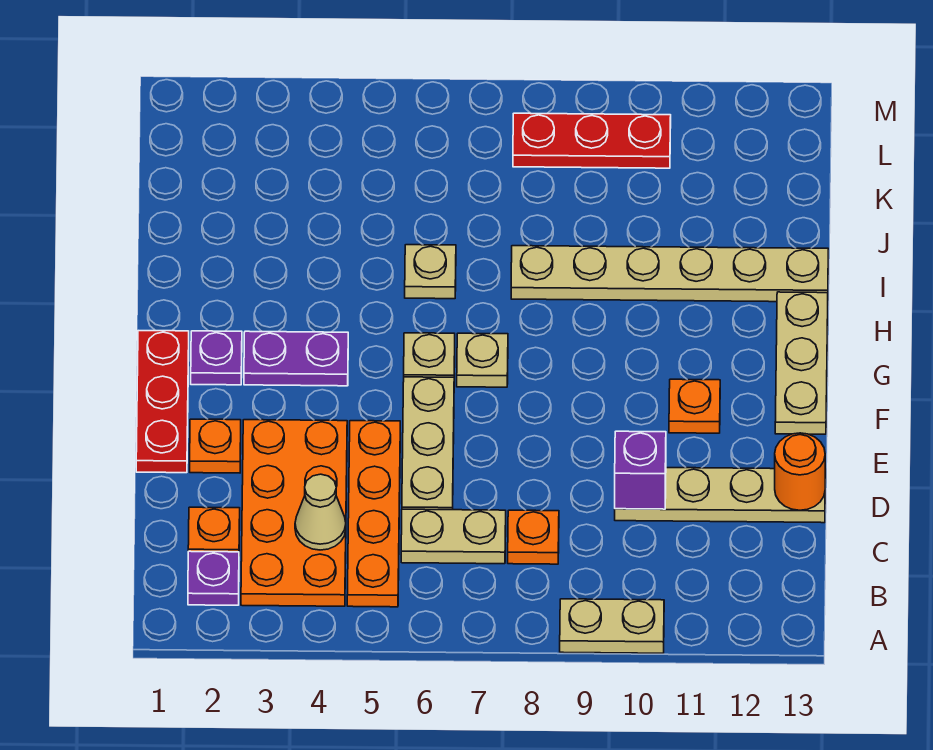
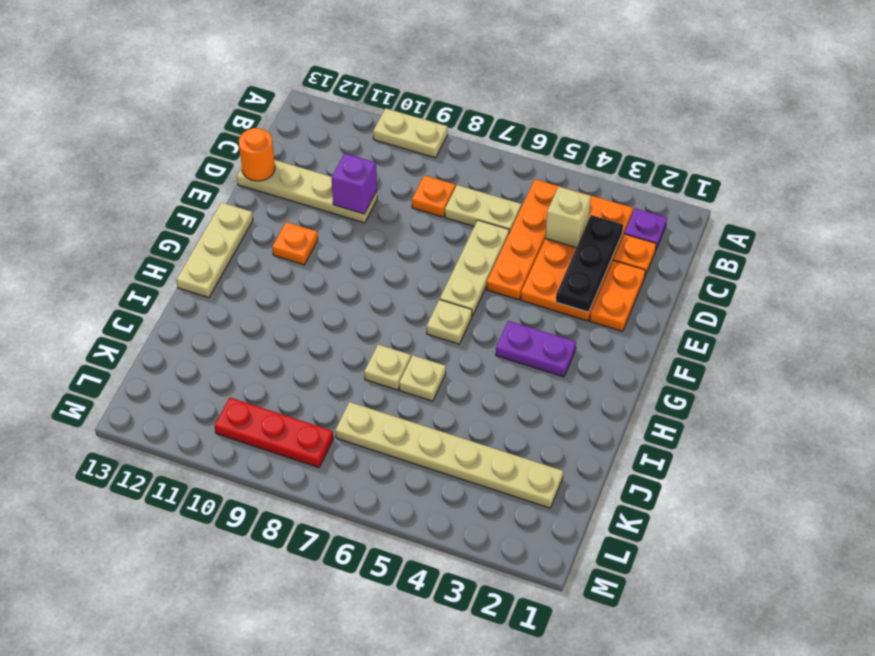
none -> black plate C3:E3 level 2
tan cone C4 level 2 -> tan brick C4 level 2
red plate E1:G1 level 1 -> none
orange plate E2 level 1 -> orange plate D2:E2 level 1
purple plate G2 level 1 -> none
tan plate G7 level 1 -> tan plate I7 level 1
tan plate I8:I13 level 1 -> tan plate K2:K7 level 1

